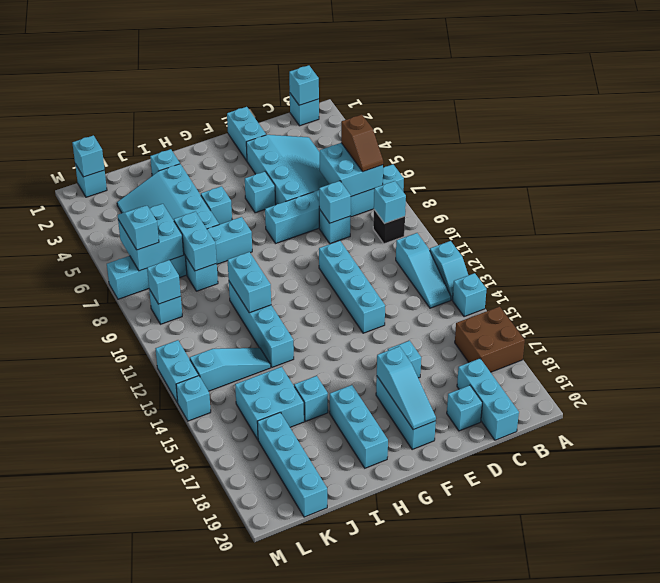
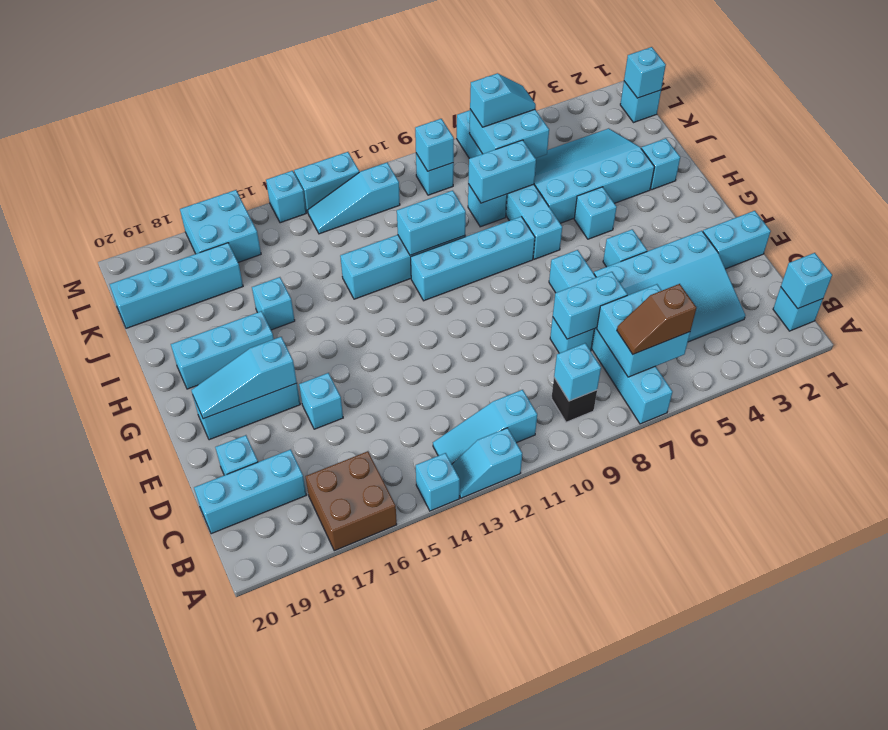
cyan brick D8 level 2 -> cyan brick D7:D8 level 2
cyan brick E10:E13 level 1 -> cyan brick H8:H11 level 1
cyan slope J13:L13 level 1 top L -> cyan slope L11:L13 level 1 top 11
cyan brick J15:K16 level 1 -> cyan brick L16:M17 level 1

